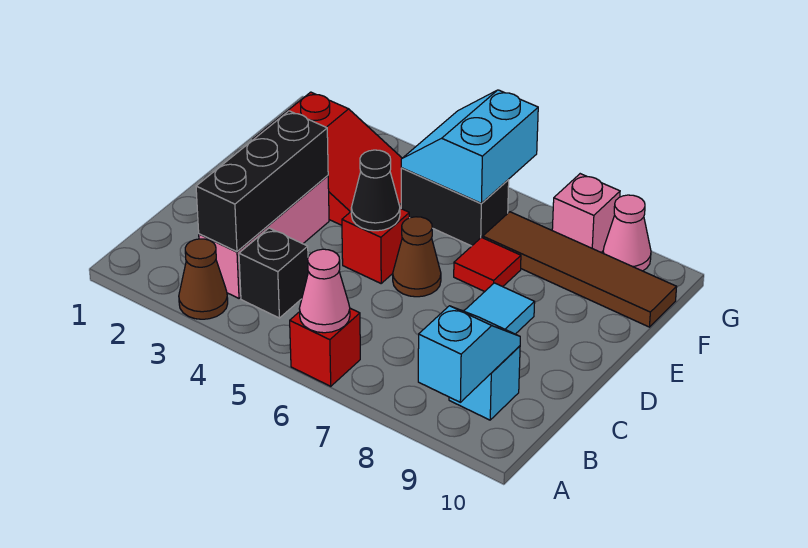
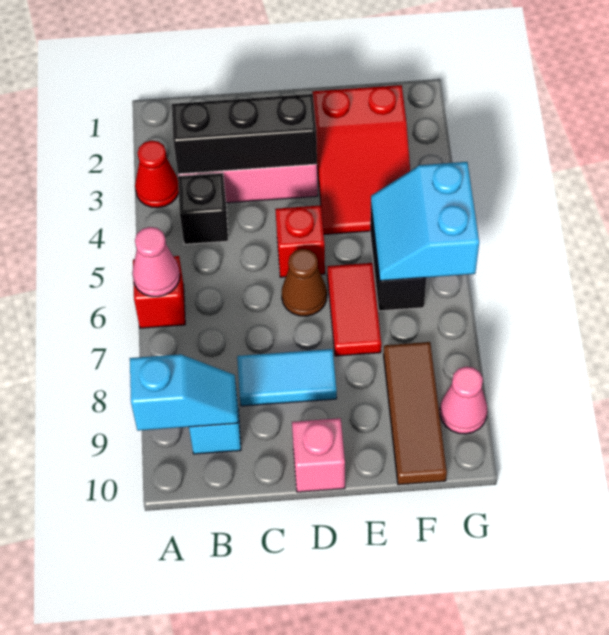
brown cone A3 level 1 -> red cone A3 level 1
black cone D5 level 2 -> none
red tile E7 level 1 -> red tile E6:E7 level 1
cyan slope F5:G6 level 2 top 6 -> cyan slope F5:G6 level 2 top G
brown tile F7:F10 level 1 -> brown tile F8:F10 level 1
pink brick G8 level 1 -> pink brick D10 level 1

